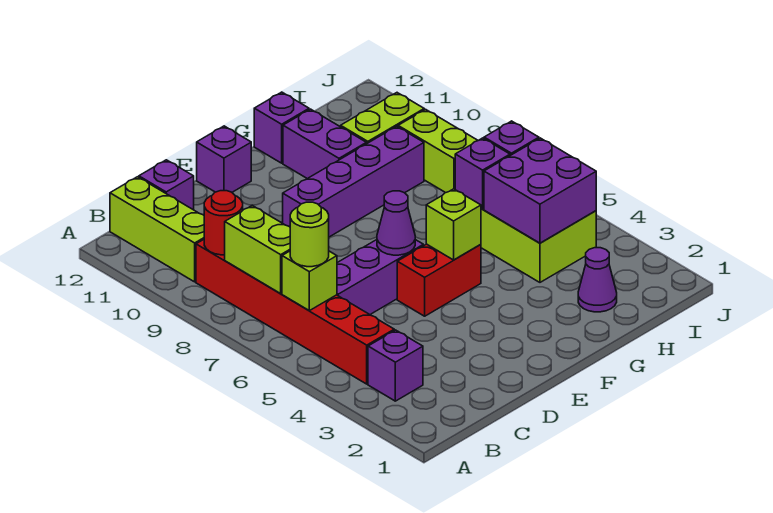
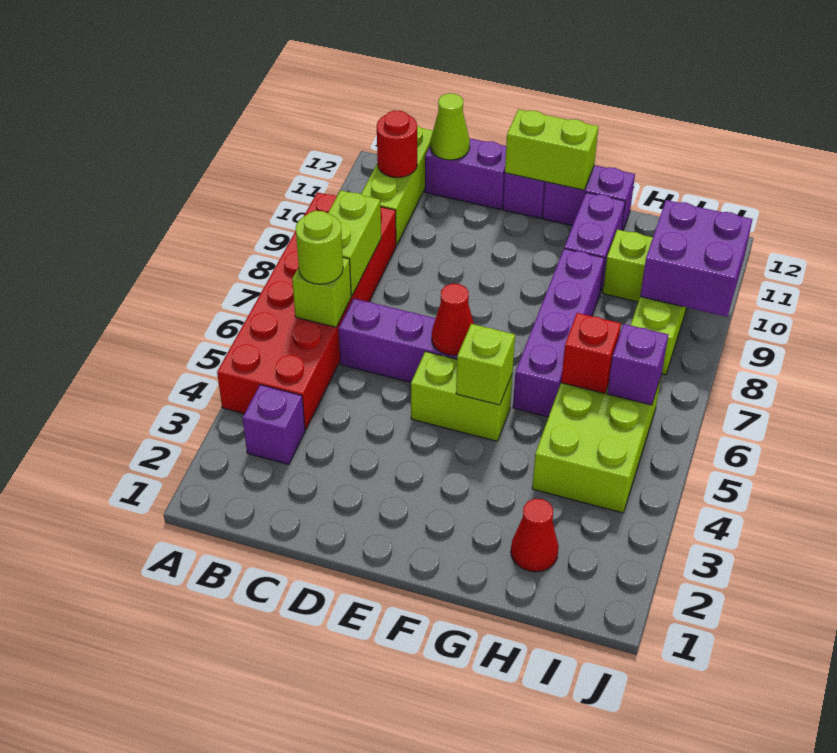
red brick B4:B9 level 1 -> red brick A4:B9 level 1
red round brick B9 level 2 -> red round brick B11 level 2
purple brick C12 level 1 -> purple brick C12:D12 level 1
none -> lime cone C12 level 2
red brick E5:F5 level 1 -> lime brick E5:F5 level 1
purple cone E6 level 2 -> red cone E6 level 2
purple brick E9:H9 level 1 -> purple brick G6:G9 level 1
none -> lime brick E12:F12 level 2
purple brick G12 level 1 -> purple brick F12:G12 level 1
purple cone H2 level 1 -> red cone H2 level 1
purple brick H4:I5 level 2 -> purple brick I9:J10 level 2
purple brick H6 level 2 -> red brick H6 level 2

